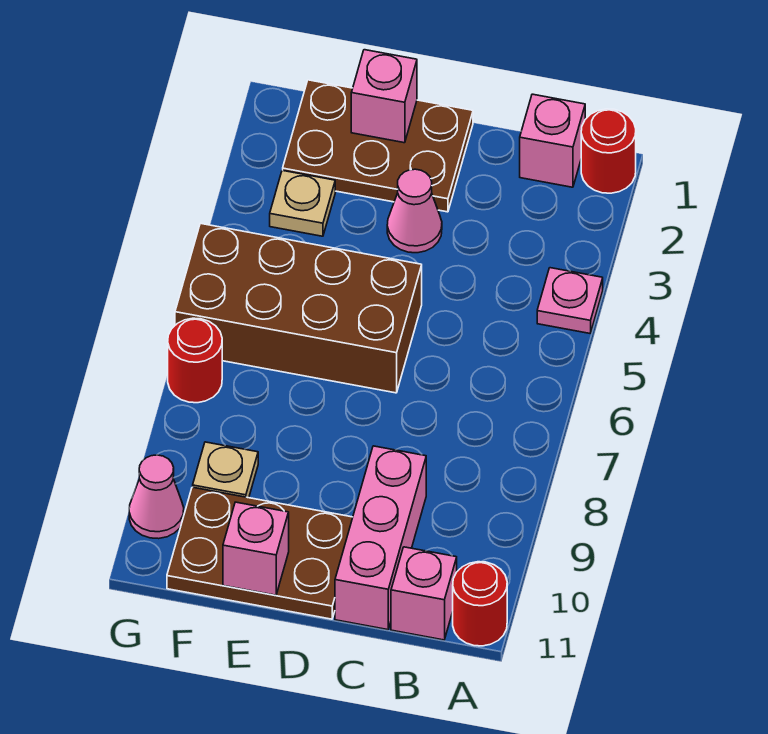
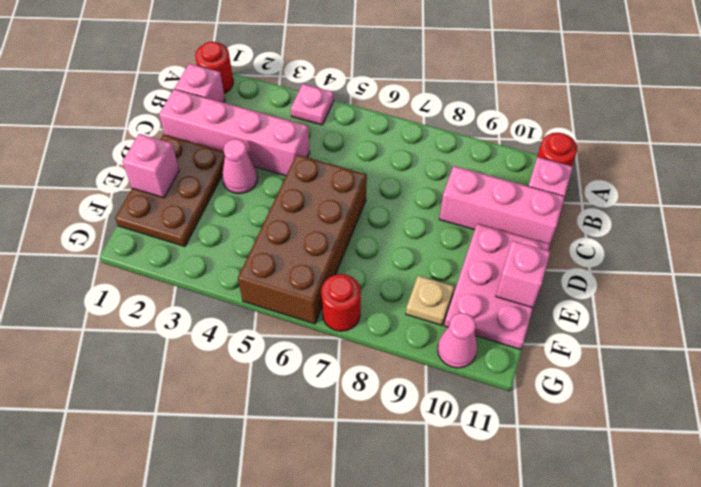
none -> pink brick C1:C4 level 1
brown plate D10:F11 level 1 -> pink plate D10:F11 level 1
tan plate F3 level 1 -> none

